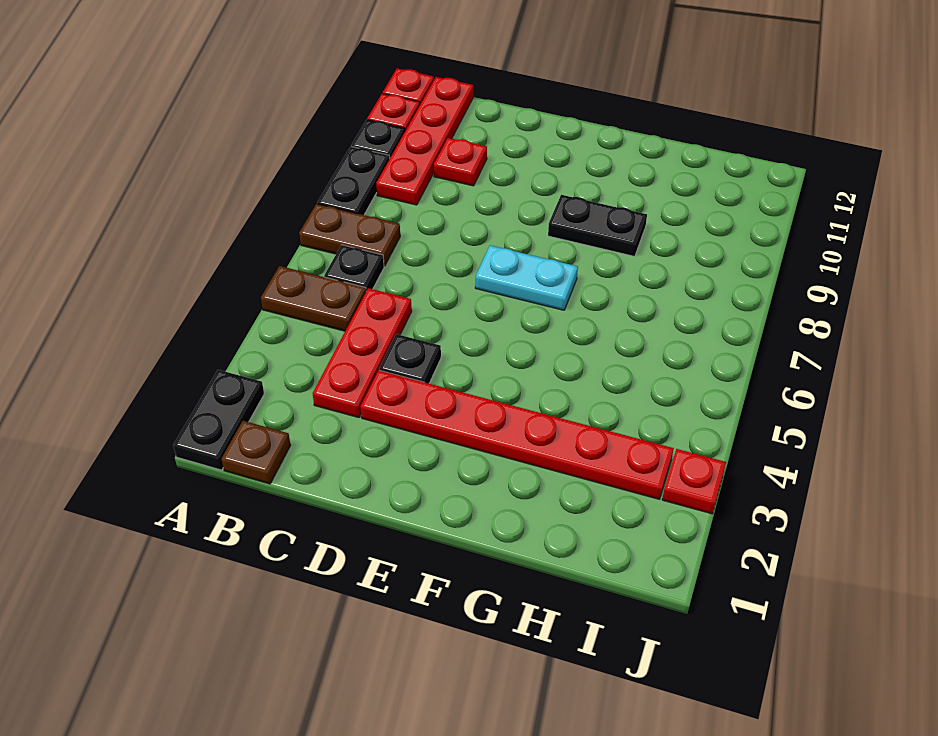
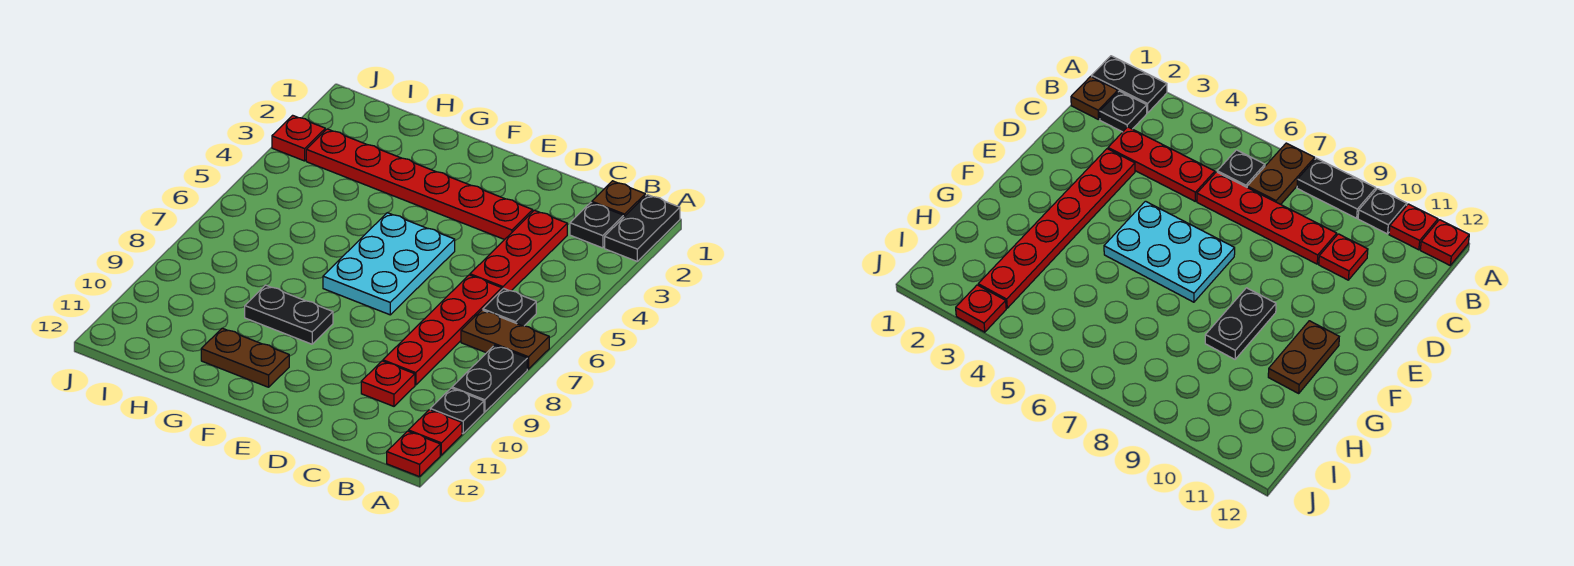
brown plate A5:B5 level 1 -> brown plate F11:G11 level 1
red plate B9:B12 level 1 -> red plate C6:C9 level 1
black plate D4 level 1 -> black plate B2 level 1
cyan plate E7:F7 level 1 -> cyan plate E5:F7 level 1

